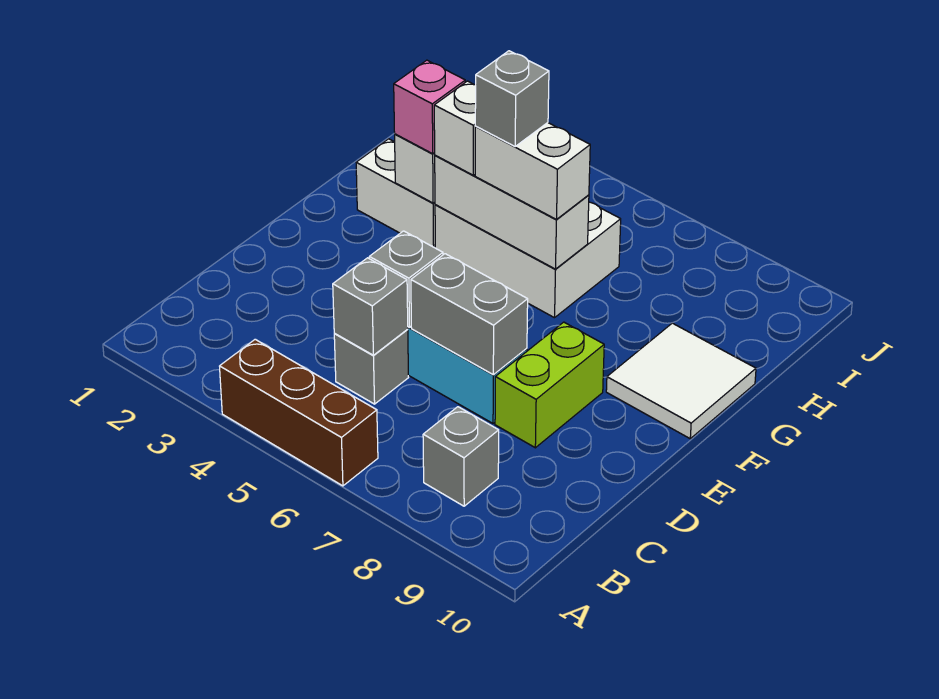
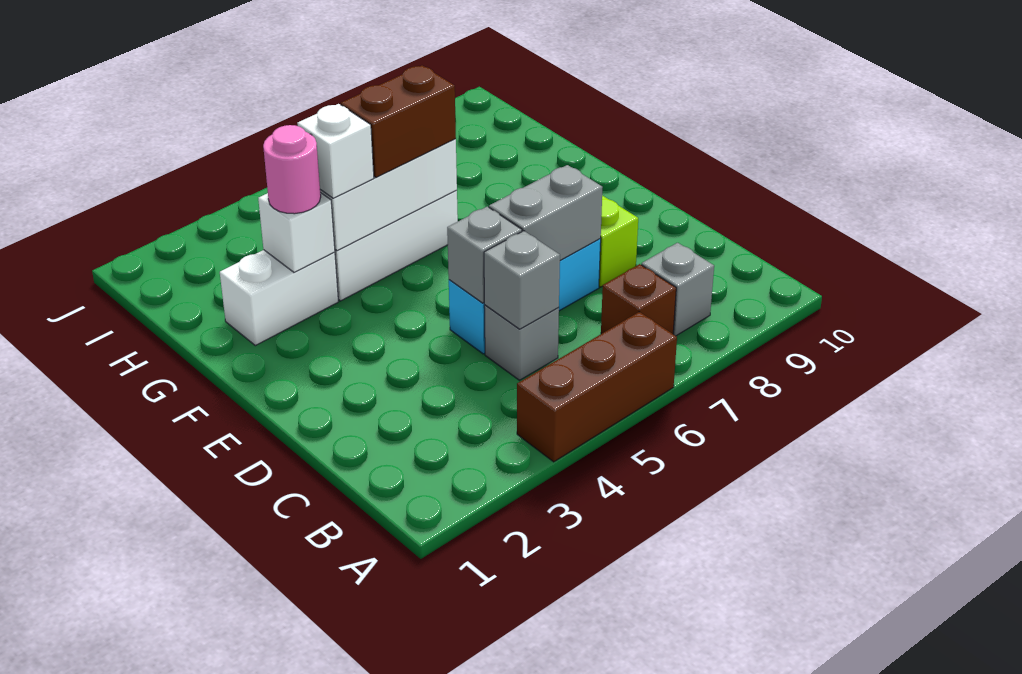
none -> brown brick B7 level 1
white tile F9:G10 level 1 -> none
pink brick G3 level 3 -> pink round brick G3 level 3
white brick G5:G6 level 3 -> brown brick G5:G6 level 3
grey brick G5 level 4 -> none

